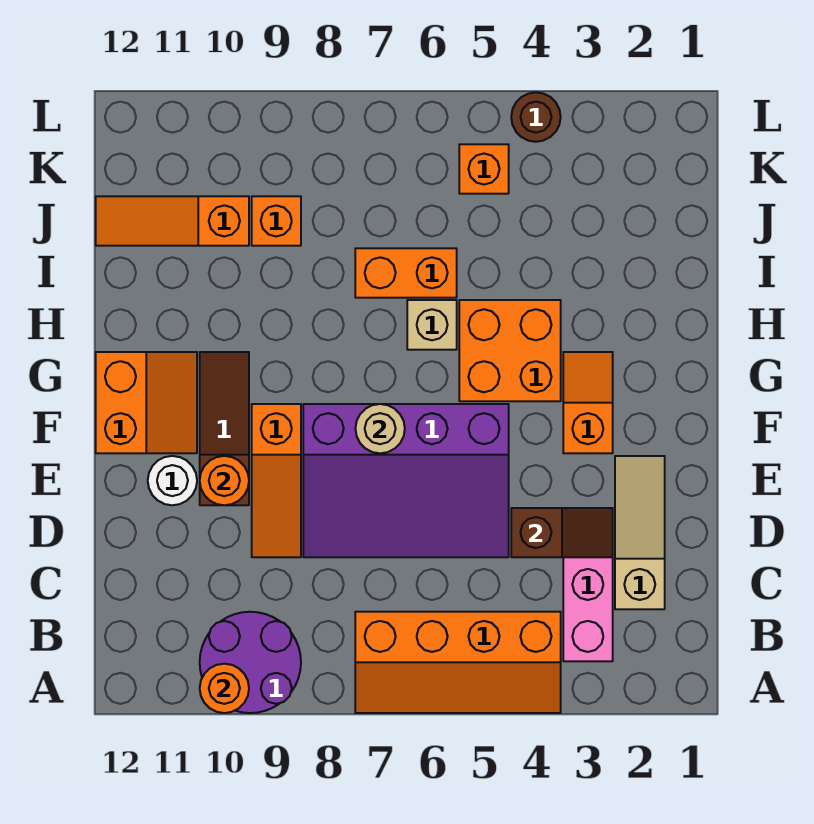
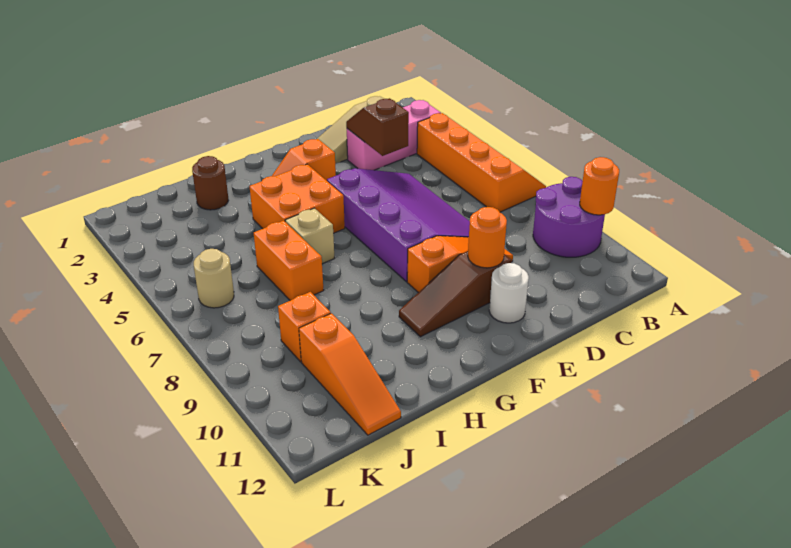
tan round brick F7 level 2 -> tan round brick K6 level 1
orange slope F11:G12 level 1 top 12 -> none
orange brick K5 level 1 -> none
brown round brick L4 level 1 -> brown round brick I2 level 1

